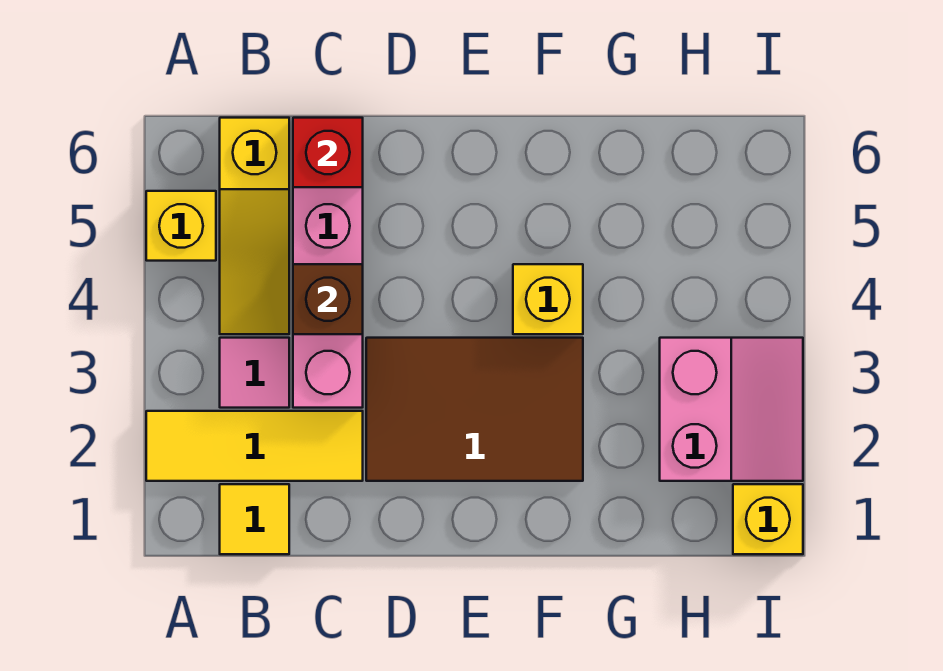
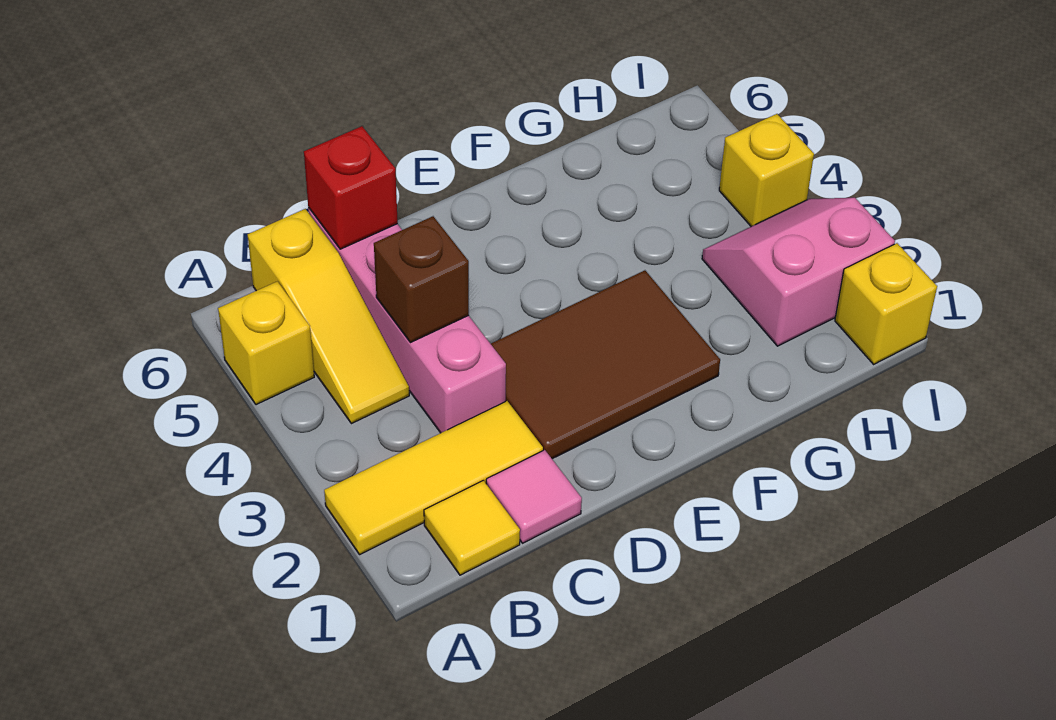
pink tile B3 level 1 -> pink tile C1 level 1
yellow brick F4 level 1 -> yellow brick I4 level 1
pink slope H2:I3 level 1 top H -> pink slope H2:I3 level 1 top 2

